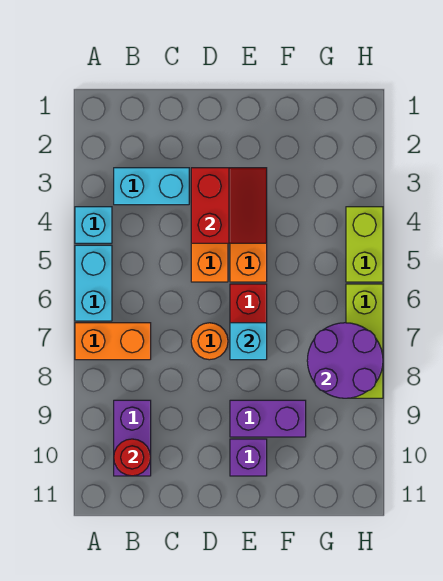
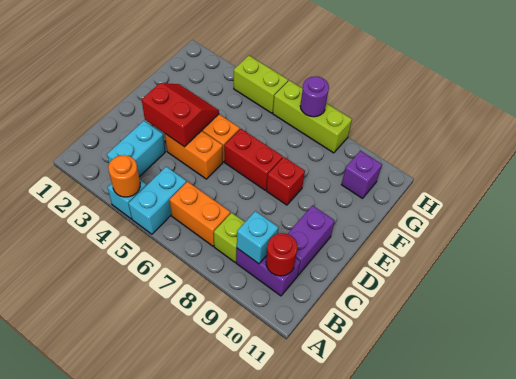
cyan brick A5:A6 level 1 -> cyan brick A5:B5 level 1
orange brick A7:B7 level 1 -> orange brick B6:B7 level 1
none -> lime brick B8 level 1
orange round brick D7 level 1 -> orange round brick A4 level 2
cyan brick E7 level 2 -> cyan brick B9 level 2
none -> red brick E8 level 1
purple brick E9:F9 level 1 -> purple brick C10:D10 level 1
purple brick E10 level 1 -> purple brick G10 level 1
purple round brick G7:H8 level 2 -> purple round brick H7 level 2

